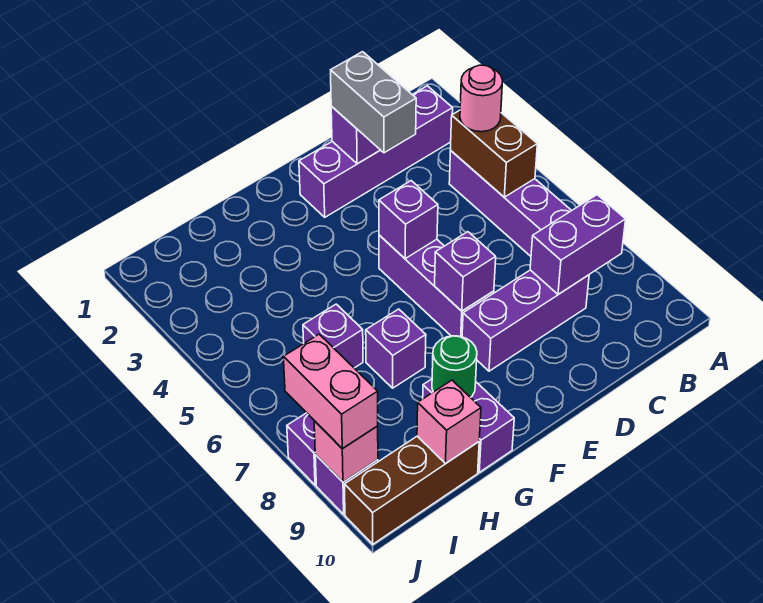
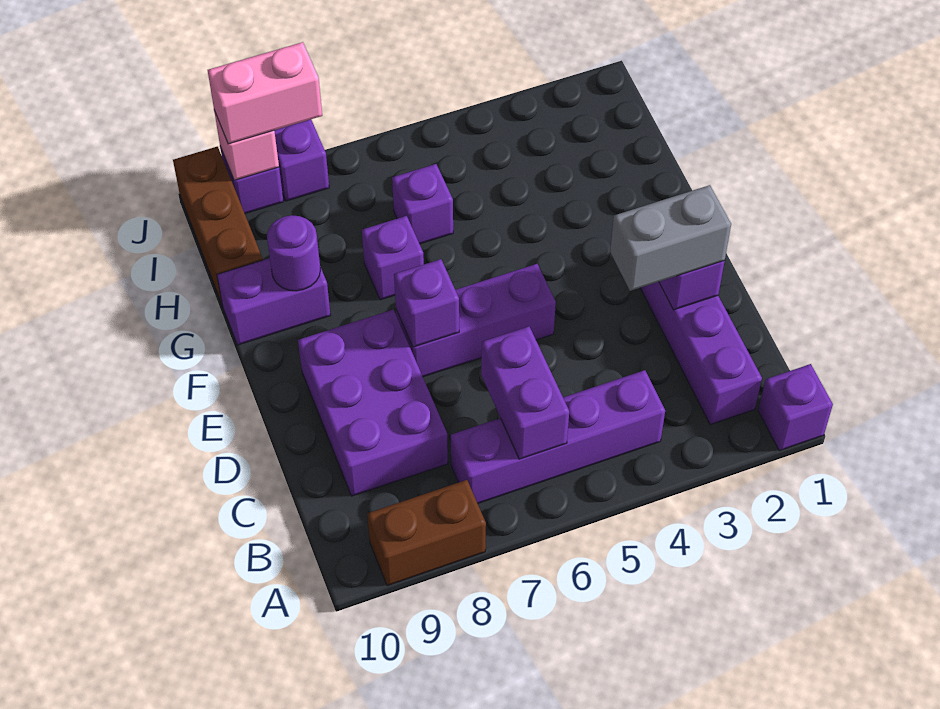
brown brick B4:B5 level 2 -> brown brick A8:A9 level 1
pink round brick B4 level 3 -> none
purple brick B8:C8 level 2 -> purple brick B6:C6 level 2
purple brick C8:E8 level 1 -> purple brick C8:E9 level 1
purple brick E5 level 2 -> purple brick A1 level 1
green round brick G9 level 2 -> purple round brick G9 level 2
pink brick H10 level 2 -> none

